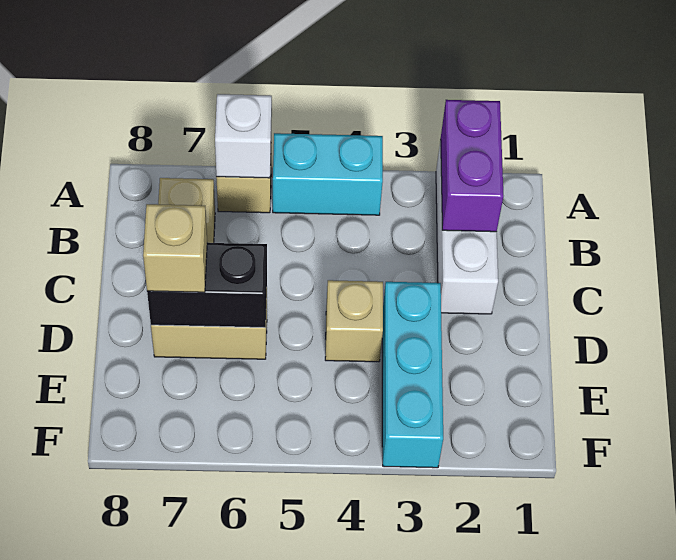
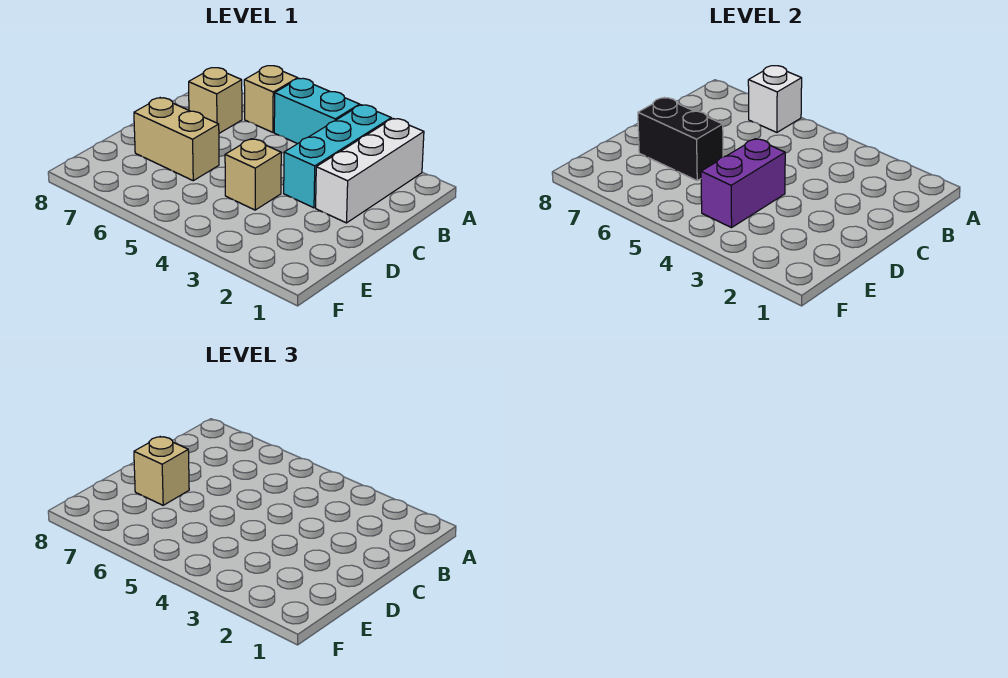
purple brick A2:B2 level 2 -> purple brick D4:E4 level 2
cyan brick D3:F3 level 1 -> cyan brick A3:C3 level 1

